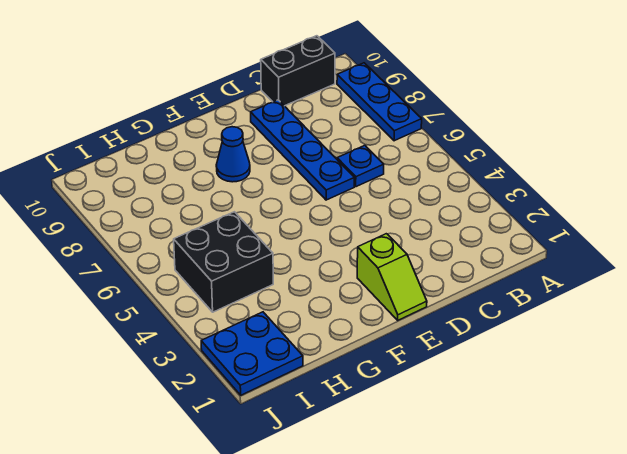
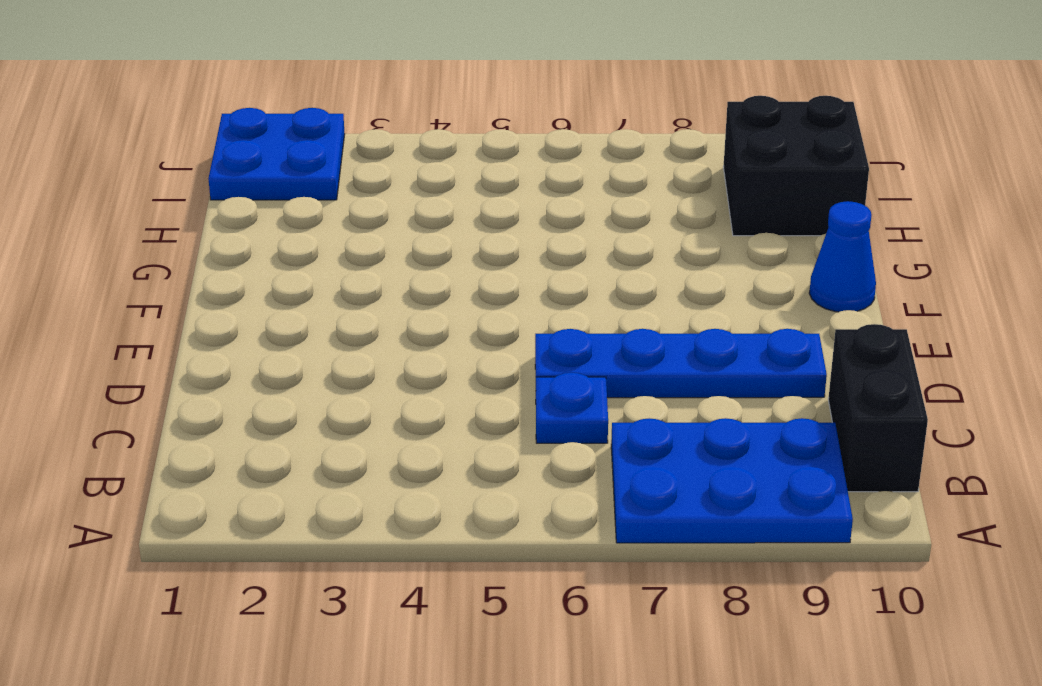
blue plate A7:A9 level 1 -> blue plate A7:B9 level 1
lime slope E1:E2 level 1 top 2 -> none
blue cone F8 level 1 -> blue cone F10 level 1
black brick H4:I5 level 1 -> black brick H9:I10 level 1

